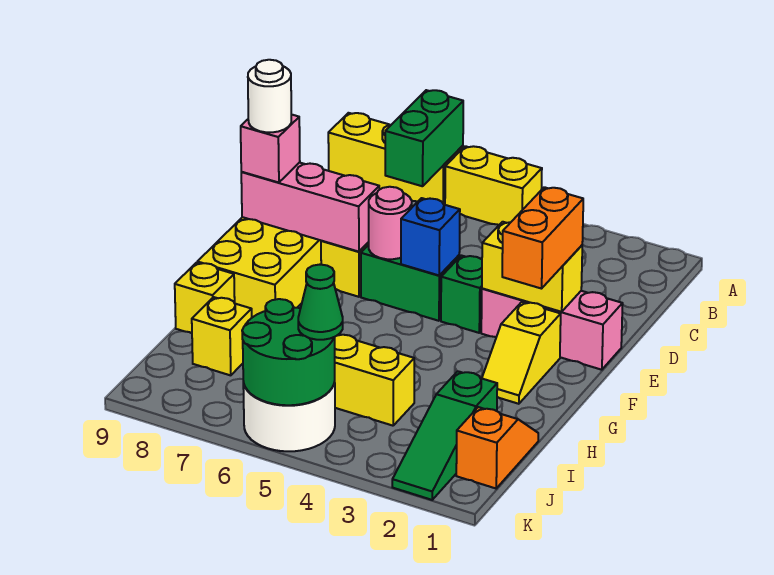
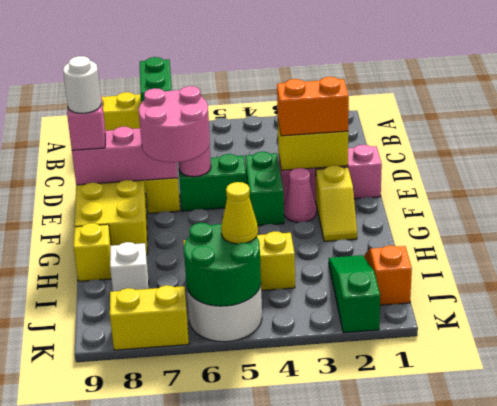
yellow brick A5:A6 level 1 -> yellow brick K7:K8 level 1
orange brick E2:F2 level 3 -> orange brick E2:E3 level 3
green brick E4 level 1 -> green brick E4:F4 level 1
blue brick E5 level 2 -> none
none -> pink round brick E6:F7 level 3
none -> pink cone F3 level 1
green slope I2:K2 level 1 top I -> green slope I2:K2 level 1 top K
yellow brick I8 level 1 -> white brick I8 level 1
green cone J5 level 3 -> yellow cone J5 level 3

